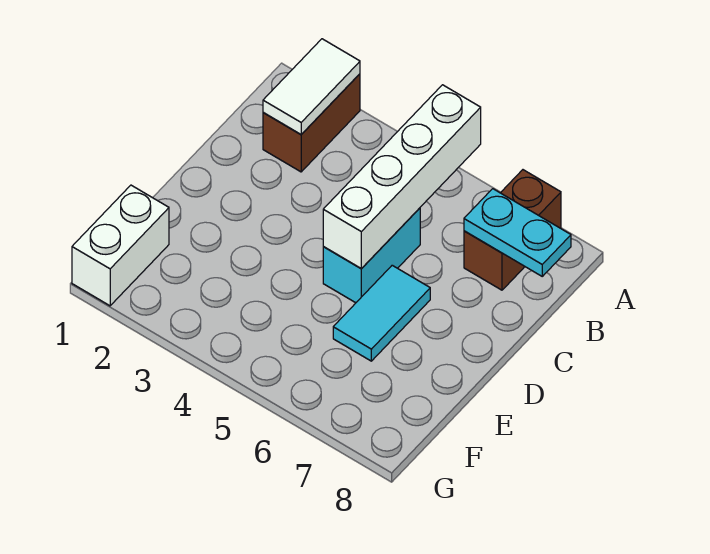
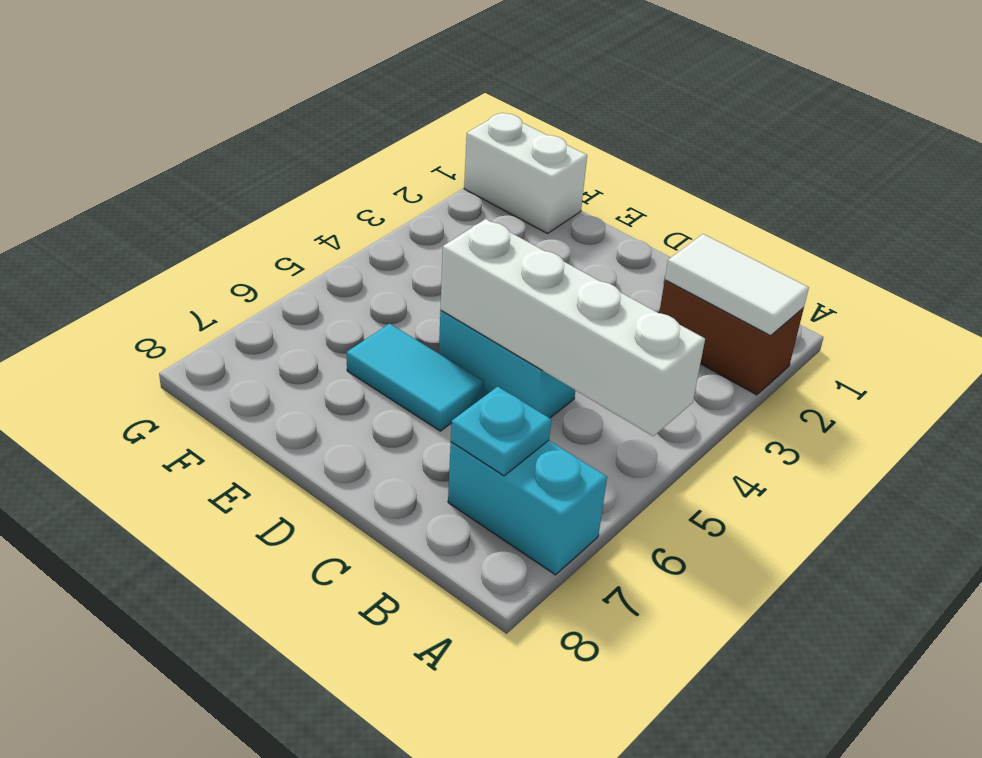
brown brick A7:B7 level 1 -> cyan brick A7:B7 level 1
cyan plate B7:B8 level 2 -> cyan plate B7 level 2

